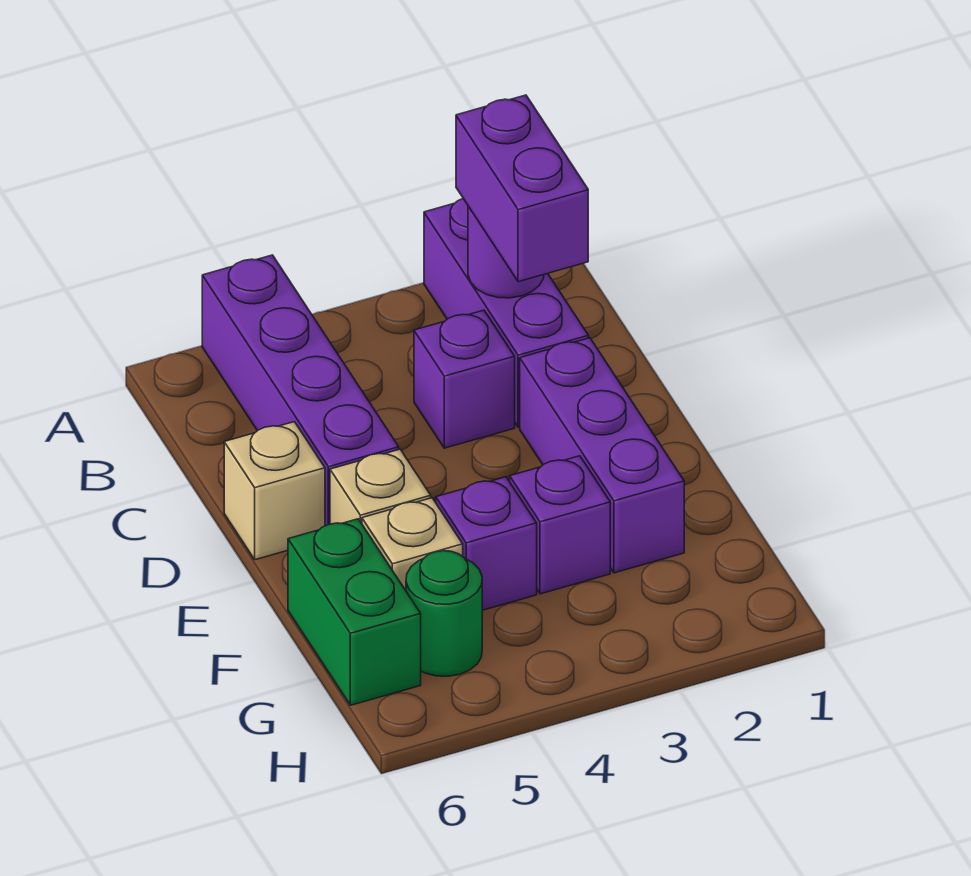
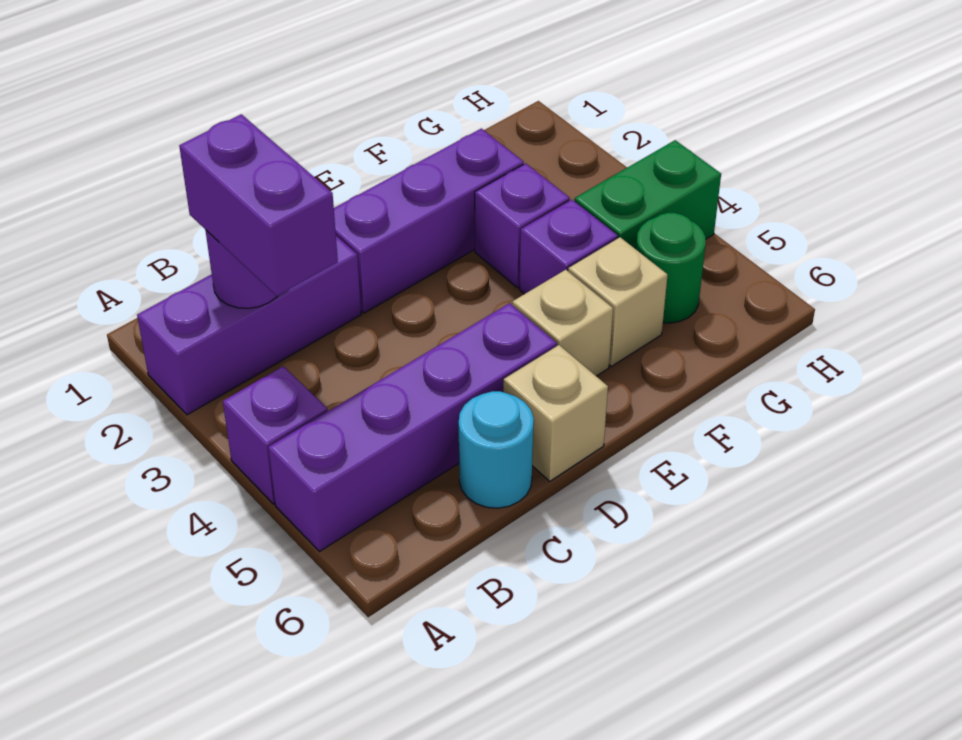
purple brick B2:C2 level 3 -> purple brick B2:B3 level 3
purple brick C3 level 1 -> purple brick A4 level 1
none -> cyan round brick C6 level 1
green brick F6:G6 level 1 -> green brick G4:H4 level 1

